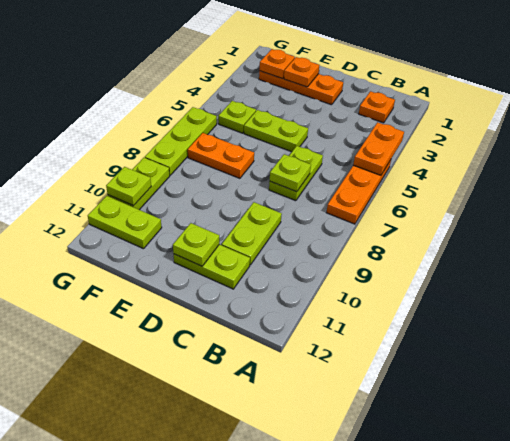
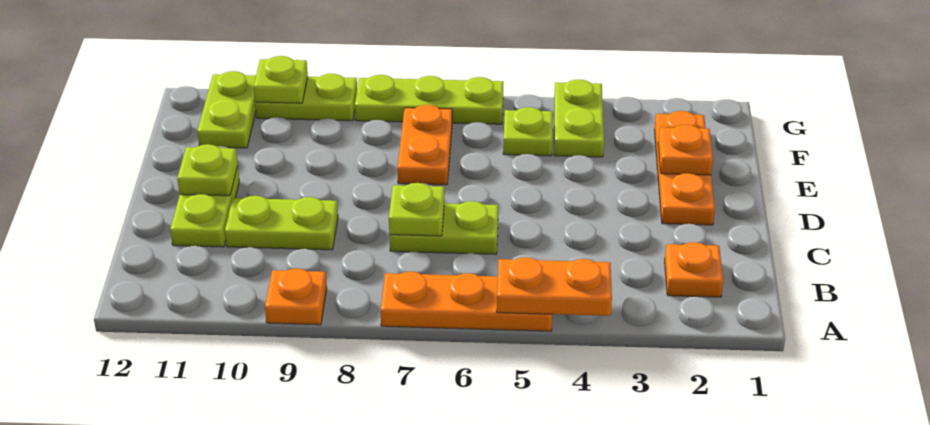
lime plate D5:E5 level 1 -> lime plate F4:G4 level 1
orange plate F2 level 2 -> orange plate A9 level 1

